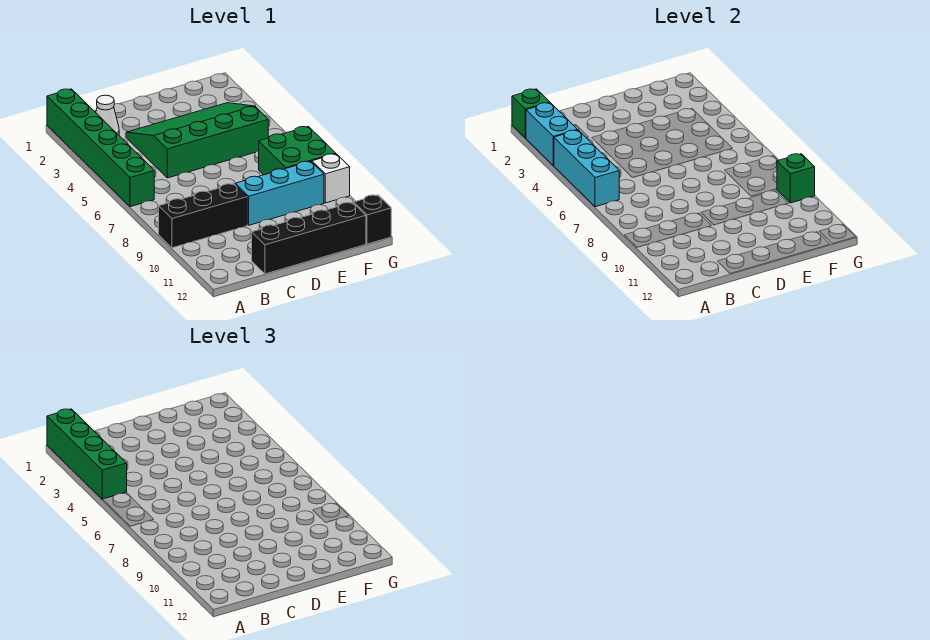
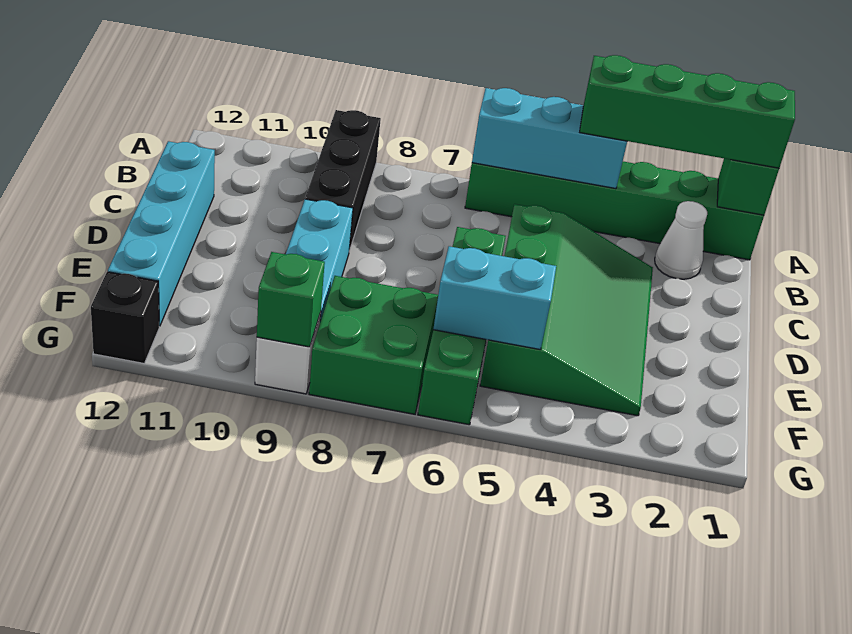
cyan brick A2:A3 level 2 -> cyan brick F5:F6 level 2
black brick C12:F12 level 1 -> cyan brick C12:F12 level 1
none -> green brick D6:G6 level 1

